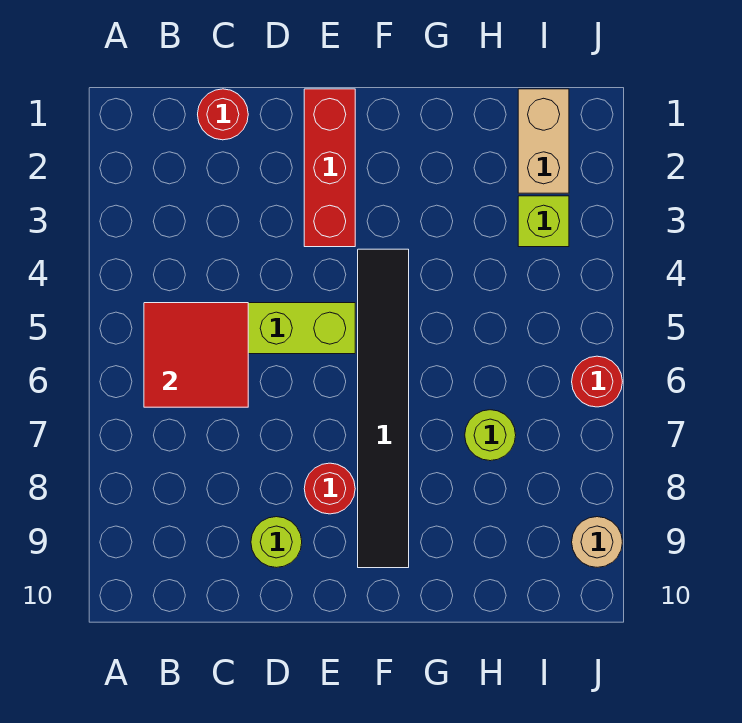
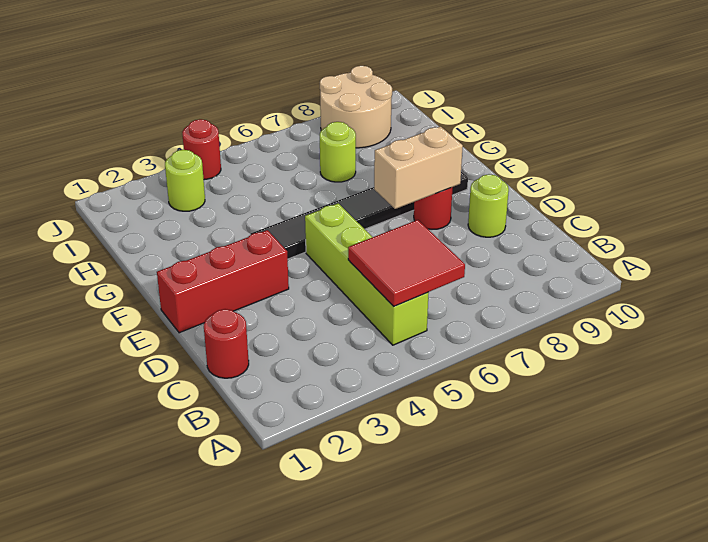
tan brick I1:I2 level 1 -> tan brick E7:E8 level 2
lime brick I3 level 1 -> lime round brick I3 level 1
red round brick J6 level 1 -> red round brick J4 level 1
tan round brick J9 level 1 -> tan round brick I8:J9 level 1

